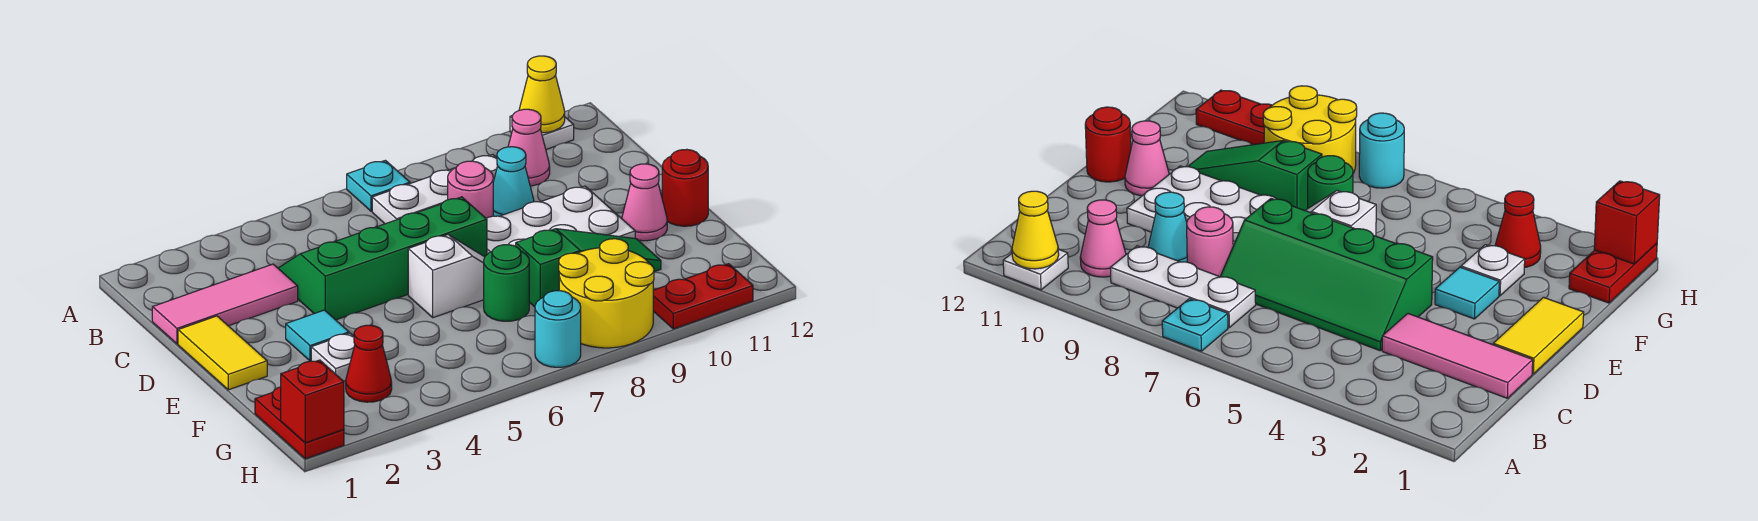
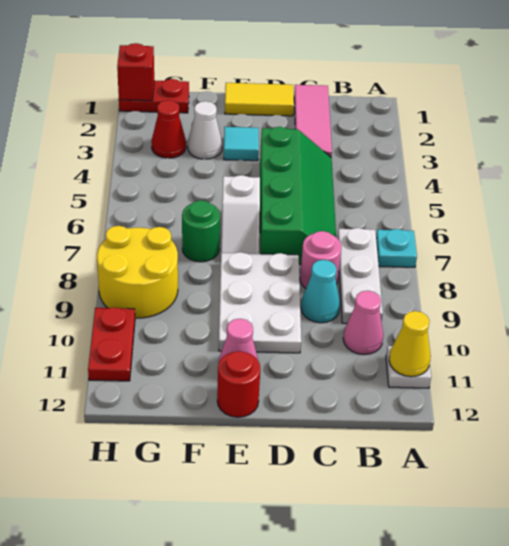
white plate F3 level 1 -> white cone F3 level 1
green slope F8:F10 level 1 top 8 -> none
cyan round brick H7 level 1 -> none

